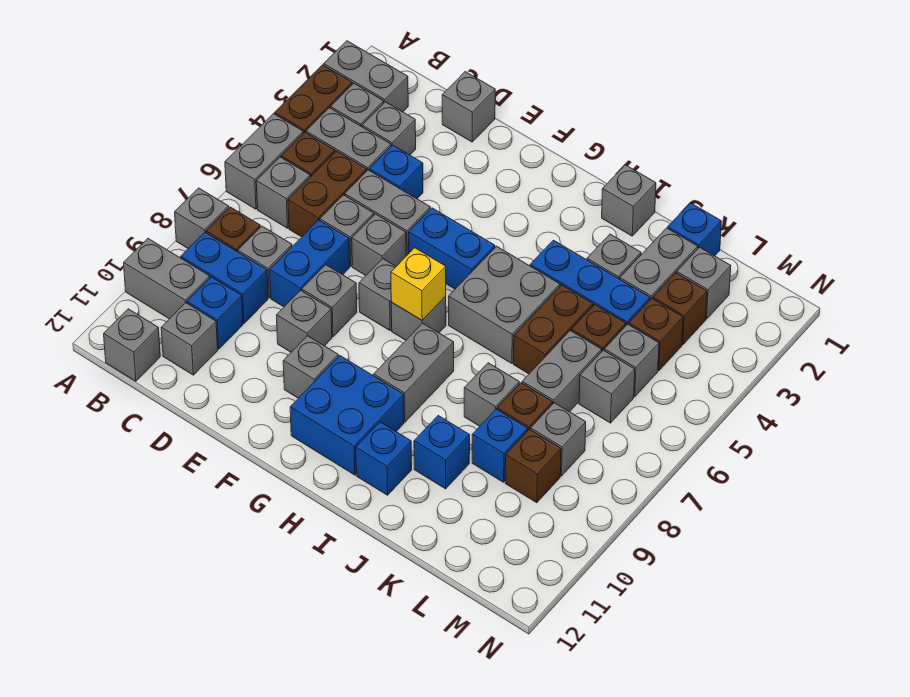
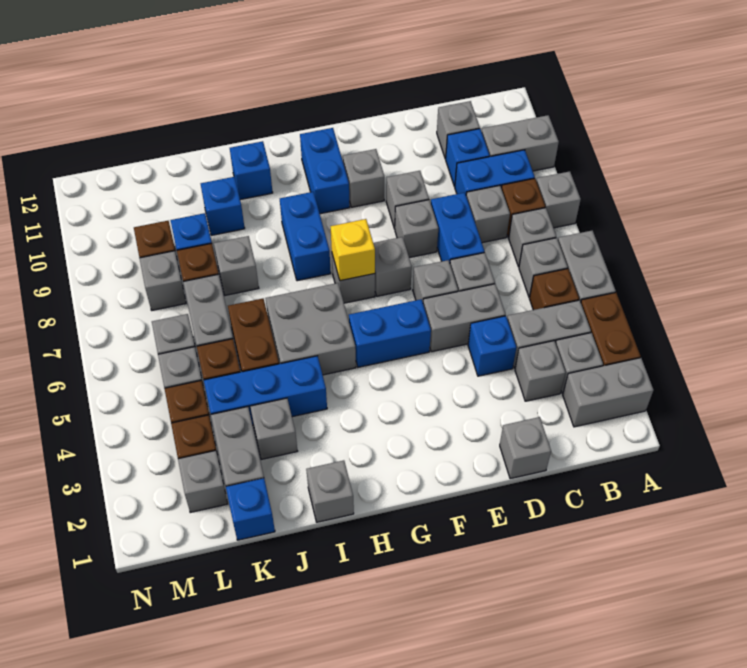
grey brick B12 level 1 -> grey brick B7 level 1
brown brick C5:C6 level 1 -> none
blue brick G10:H11 level 1 -> blue brick G10:G11 level 1
grey brick H8:H9 level 1 -> blue brick H8:H9 level 1

